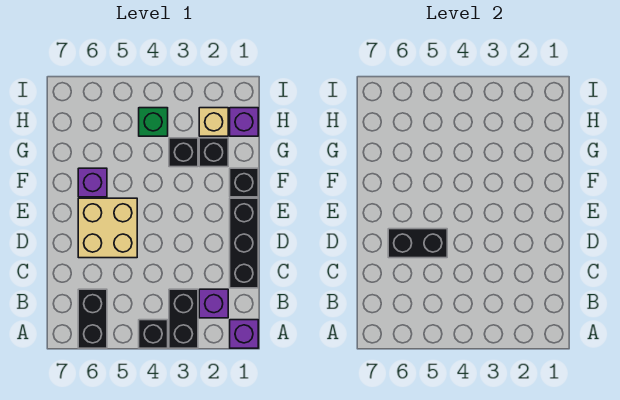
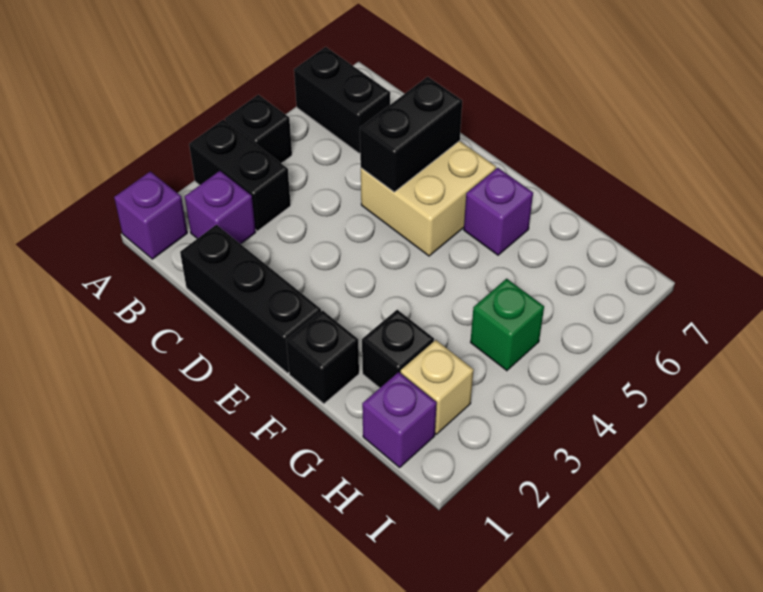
black brick G3 level 1 -> none

